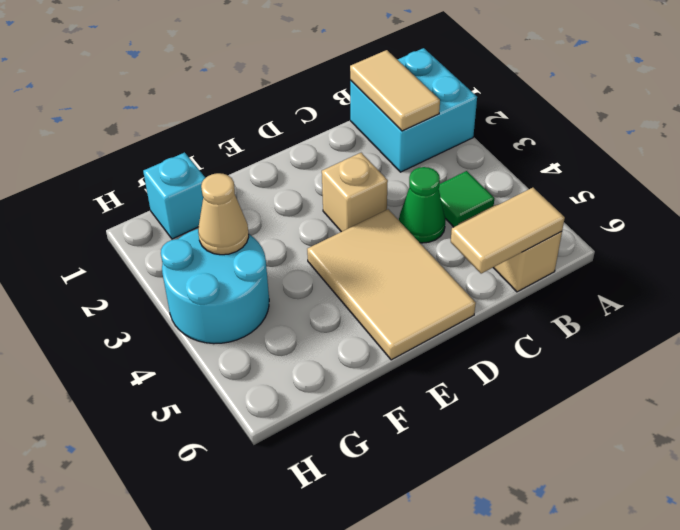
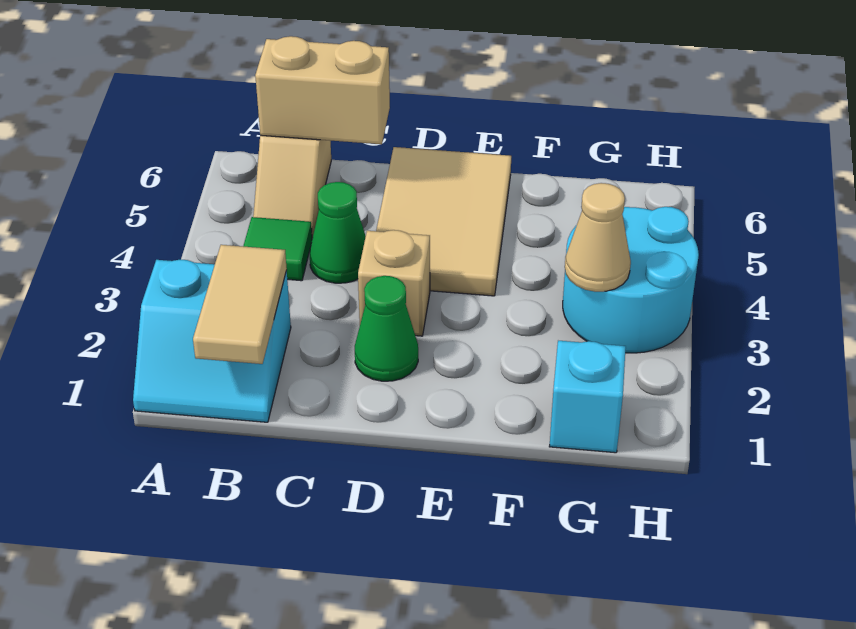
cyan brick A1:B2 level 1 -> cyan slope A1:B2 level 1 top 2
tan tile B6:C6 level 2 -> tan brick B6:C6 level 2
none -> green cone D2 level 1

